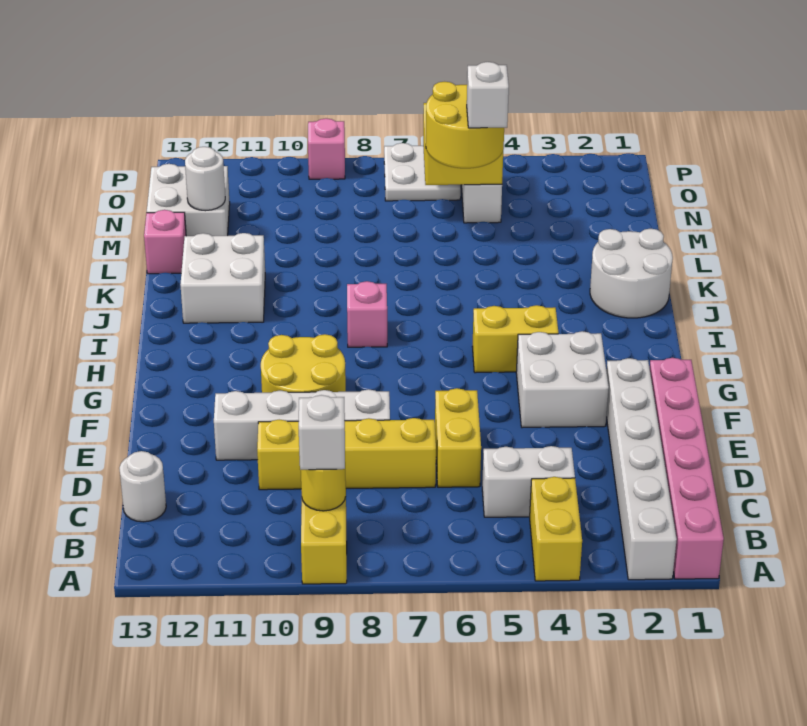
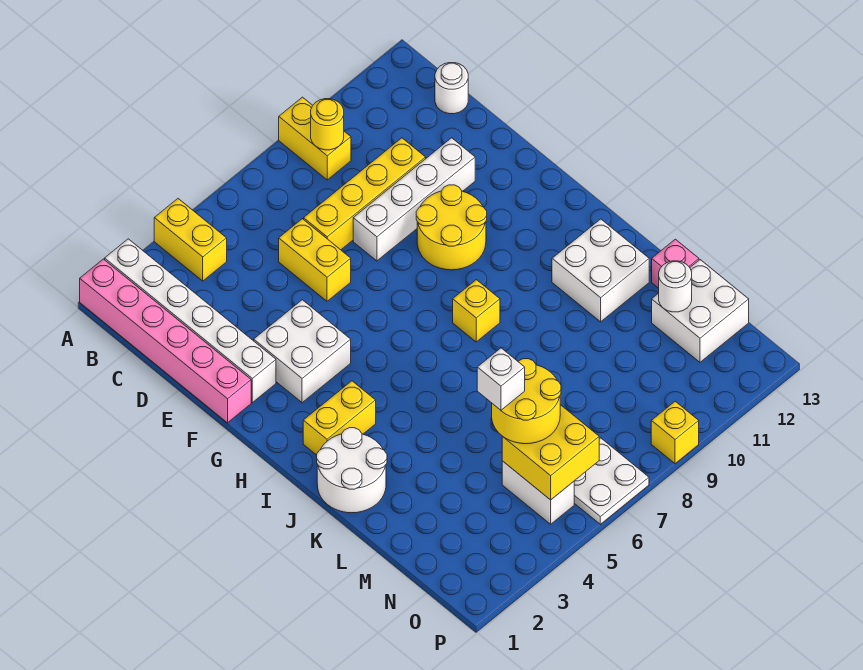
white brick B9 level 3 -> none
white brick C4:C5 level 1 -> none
yellow brick H4:H5 level 1 -> yellow brick I2:I3 level 1
pink brick I8 level 1 -> yellow brick I8 level 1
pink brick P9 level 1 -> yellow brick P9 level 1

